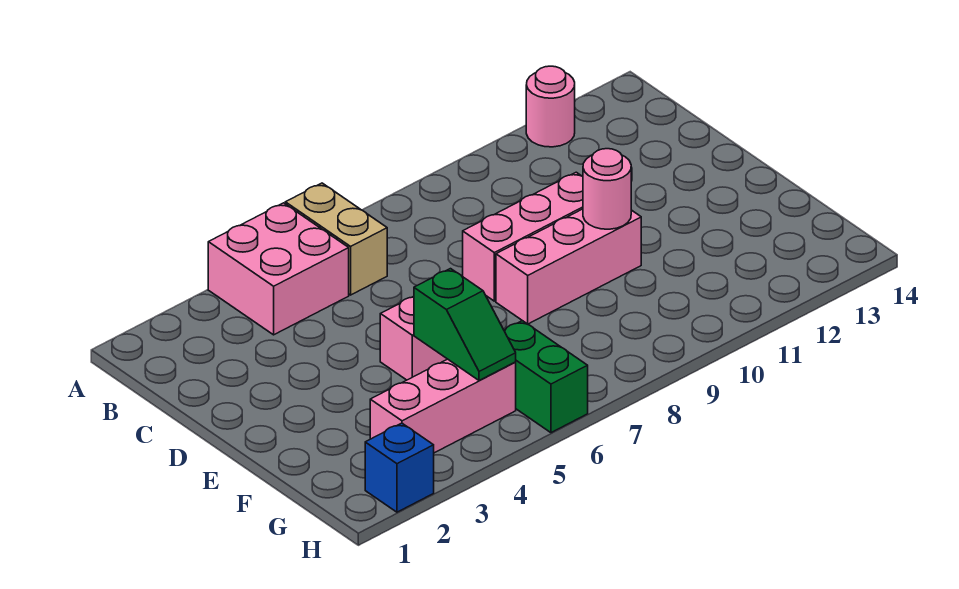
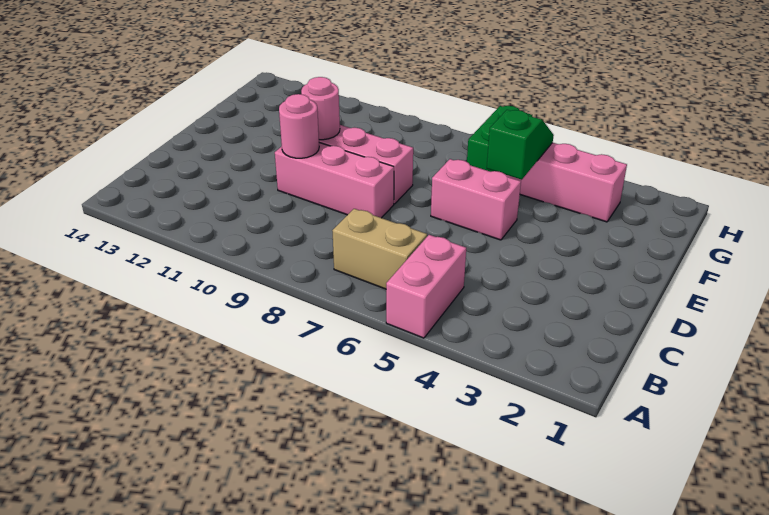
pink brick A4:B5 level 1 -> pink brick A5:B5 level 1
tan brick A6:B6 level 1 -> tan brick B6:B7 level 1
pink round brick A12 level 1 -> pink round brick D10 level 2
blue brick H2 level 1 -> none

